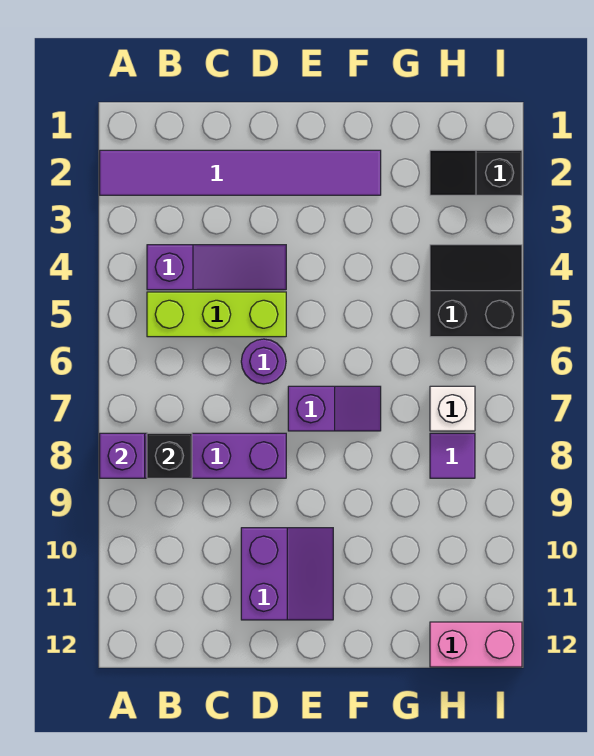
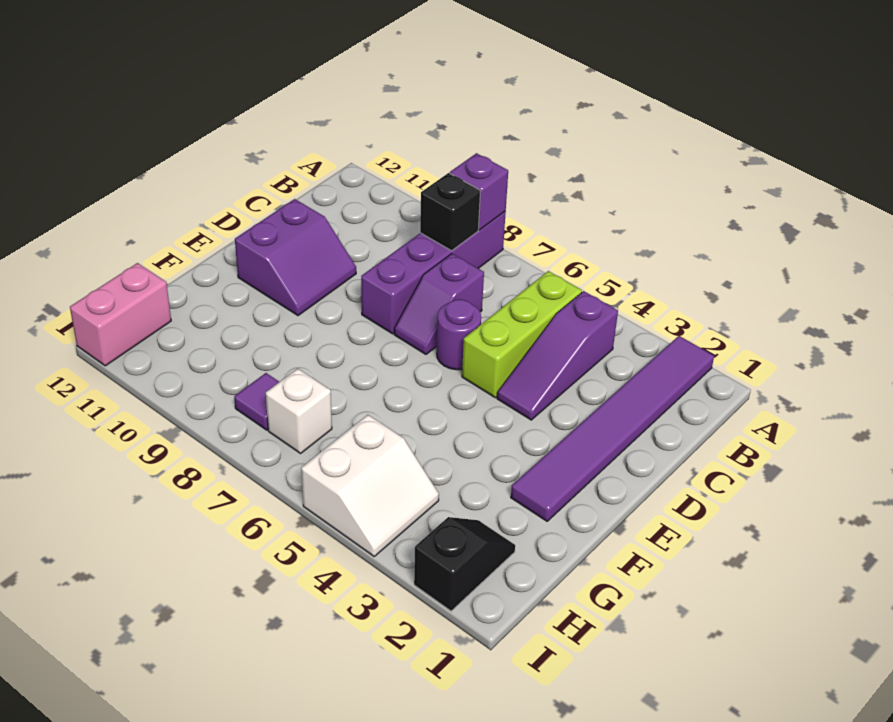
purple slope D10:E11 level 1 top D -> purple slope D10:E11 level 1 top 11
purple slope E7:F7 level 1 top E -> purple slope C7:D7 level 1 top C
black slope H4:I5 level 1 top 5 -> white slope H4:I5 level 1 top 5

